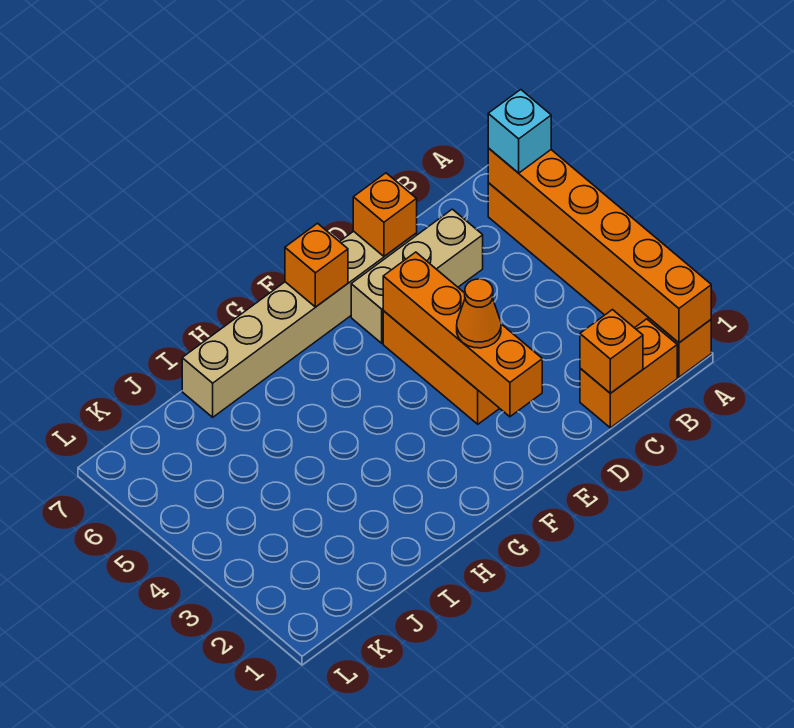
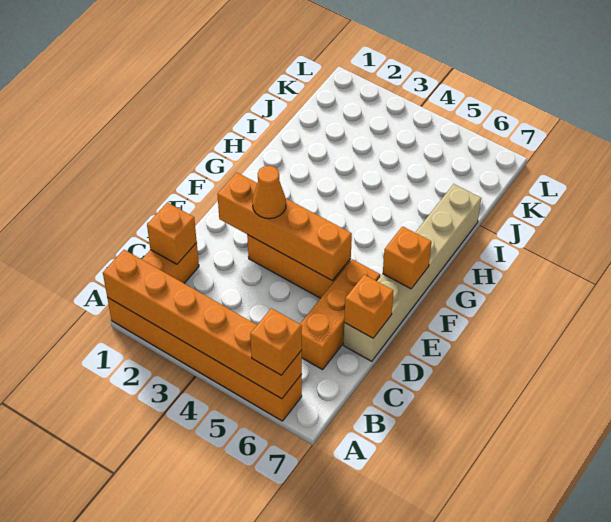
cyan brick A6 level 3 -> orange brick A6 level 3
tan brick C6:E6 level 1 -> orange brick C6:E6 level 1

